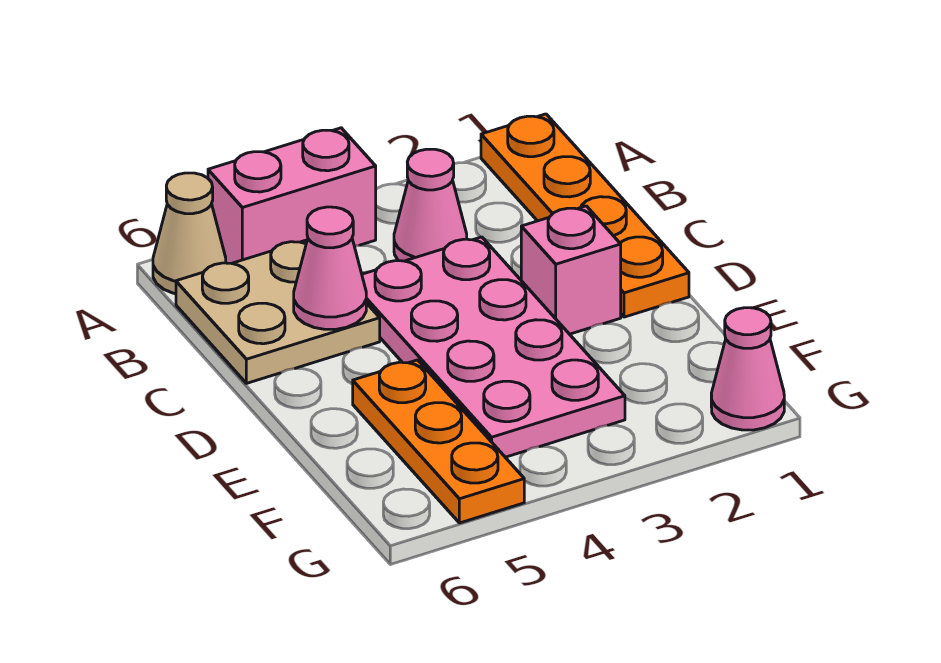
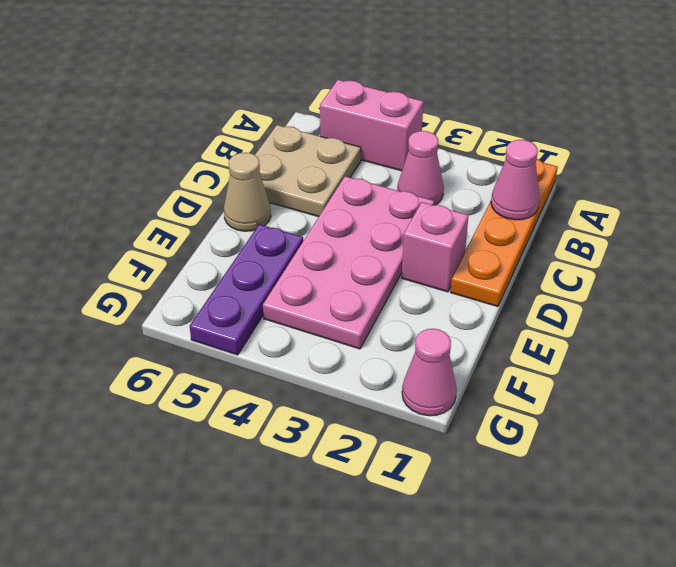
tan cone A6 level 1 -> tan cone D6 level 1
pink cone C5 level 2 -> pink cone B1 level 2
orange plate E5:G5 level 1 -> purple plate E5:G5 level 1

